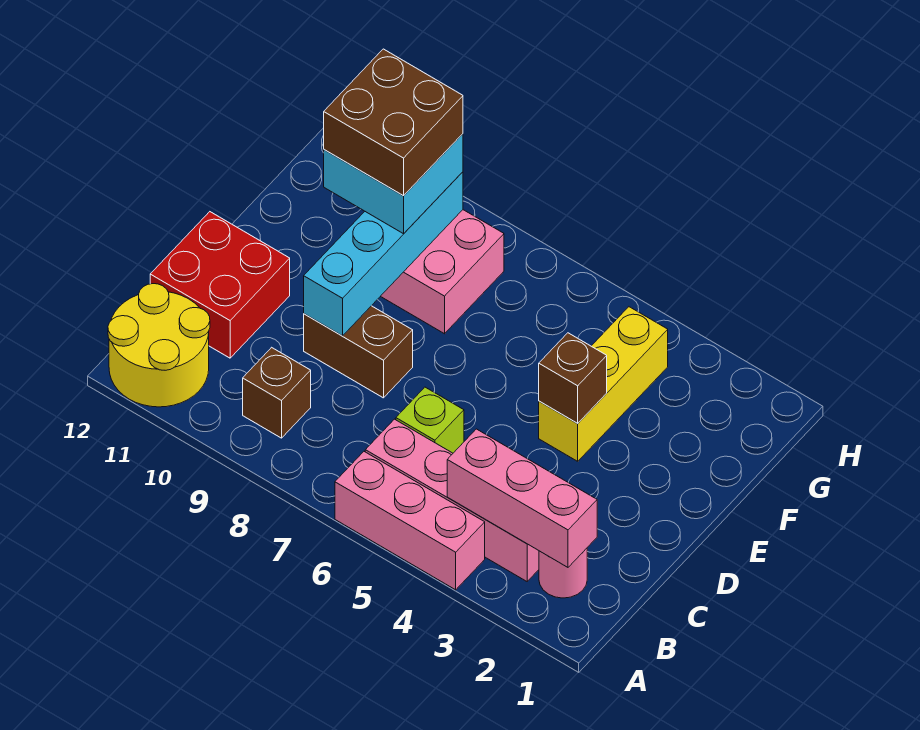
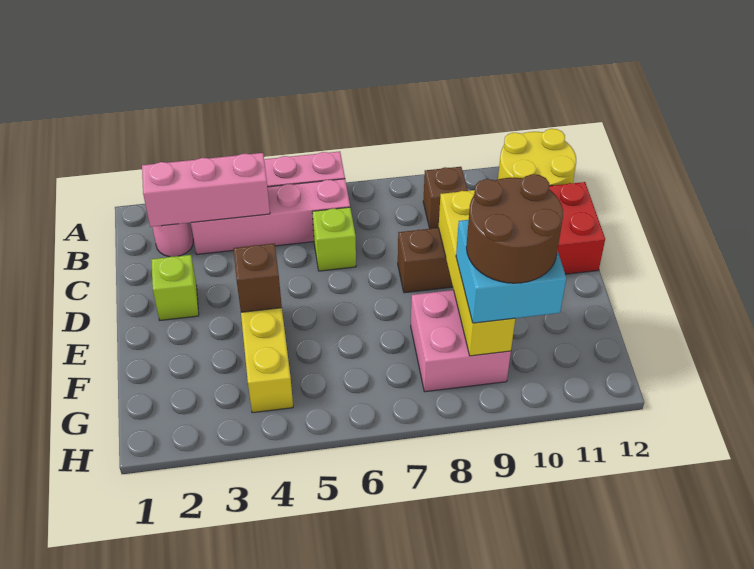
none -> lime brick D2 level 1
cyan brick D9:G9 level 2 -> yellow brick D9:G9 level 2
brown brick F9:G10 level 4 -> brown round brick F9:G10 level 4

